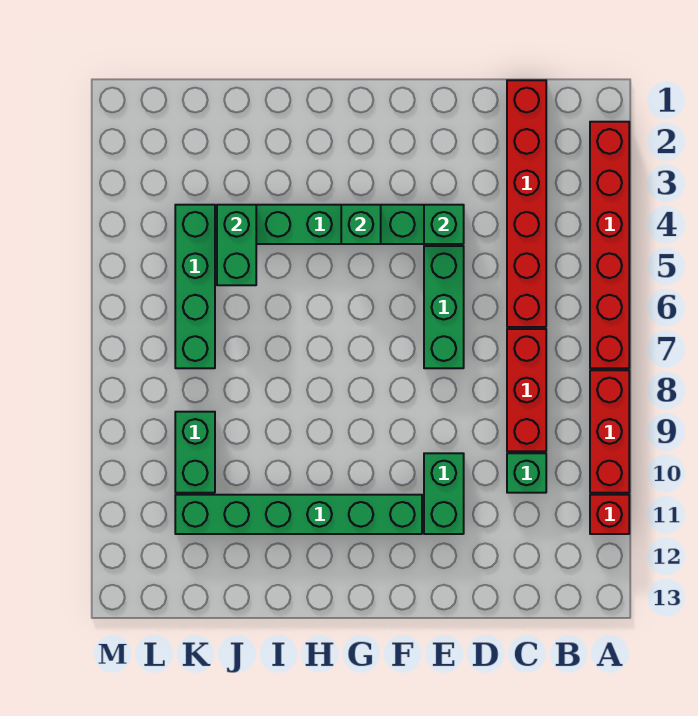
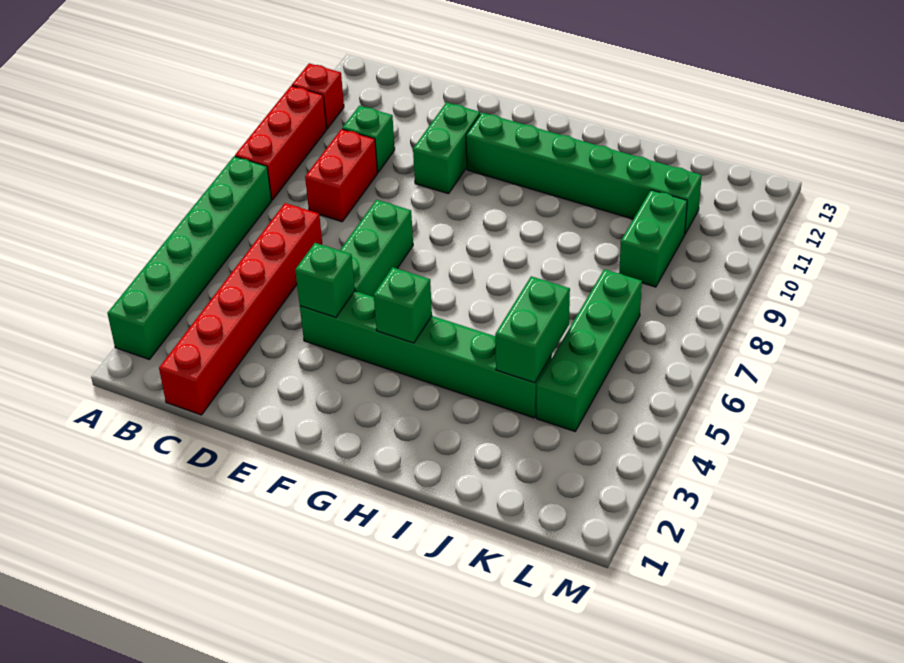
red brick A2:A7 level 1 -> green brick A2:A7 level 1
red brick C7:C9 level 1 -> red brick C8:C9 level 1

